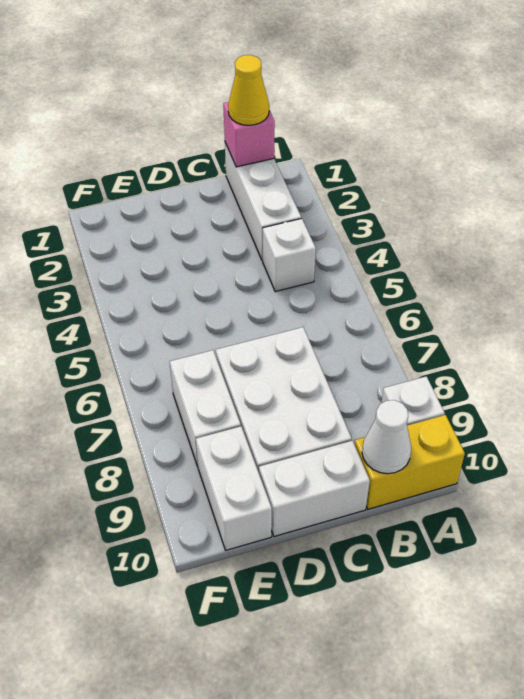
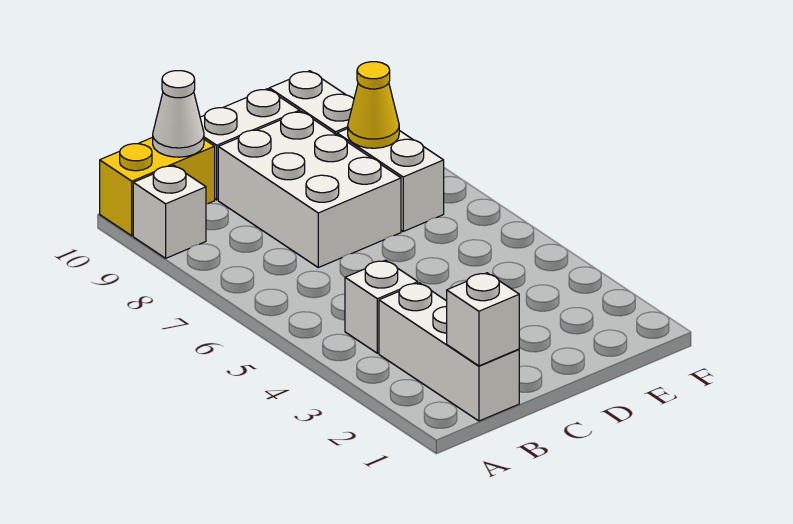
pink brick B1 level 2 -> white brick B1 level 2
yellow cone B1 level 3 -> yellow cone E8 level 2

